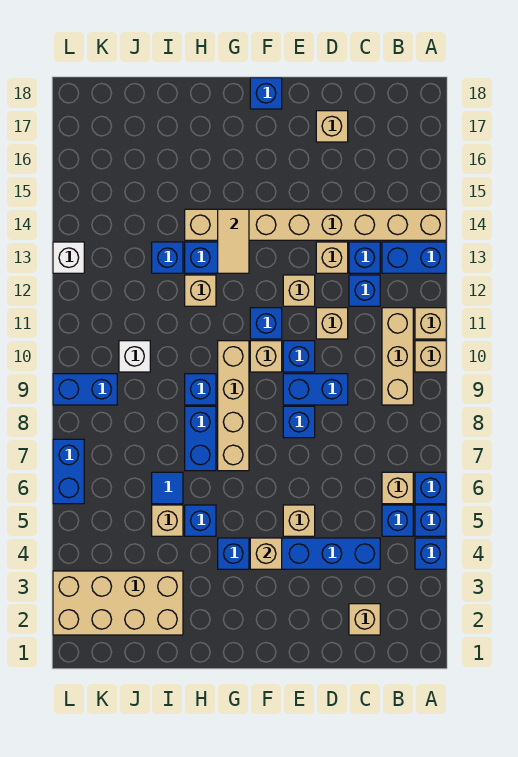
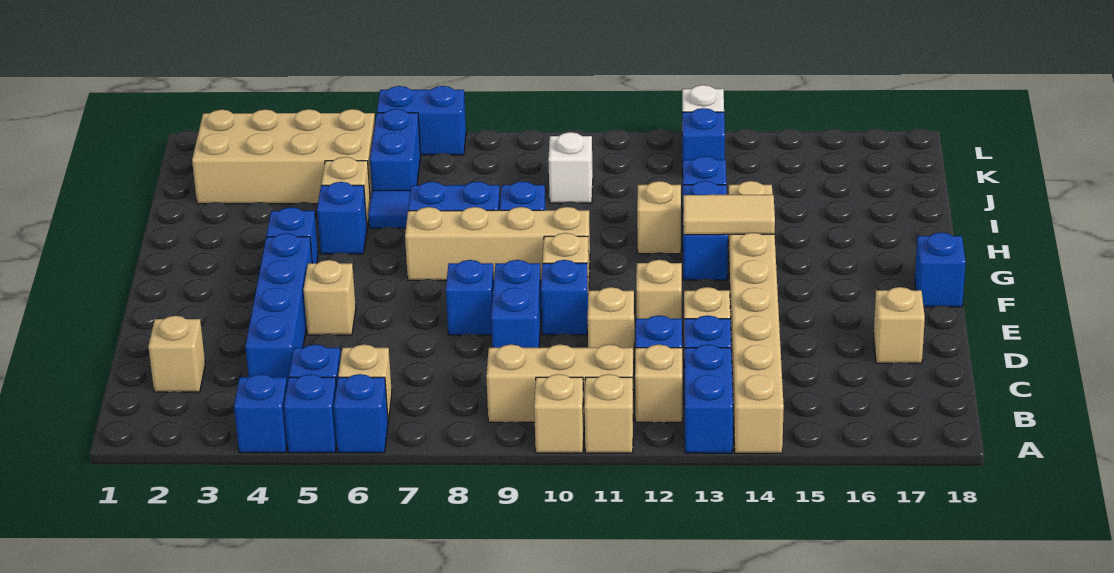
tan brick F4 level 2 -> tan brick B12 level 1
blue brick F11 level 1 -> blue brick K13 level 1
tan brick I2:L3 level 1 -> tan brick J2:K5 level 1
blue brick K9:L9 level 1 -> blue brick J6:K6 level 1

